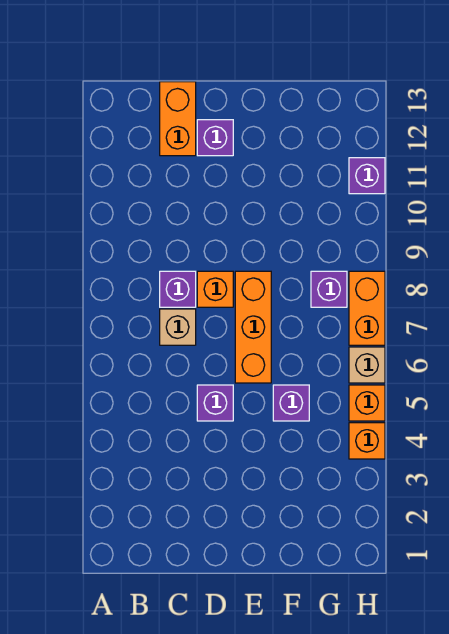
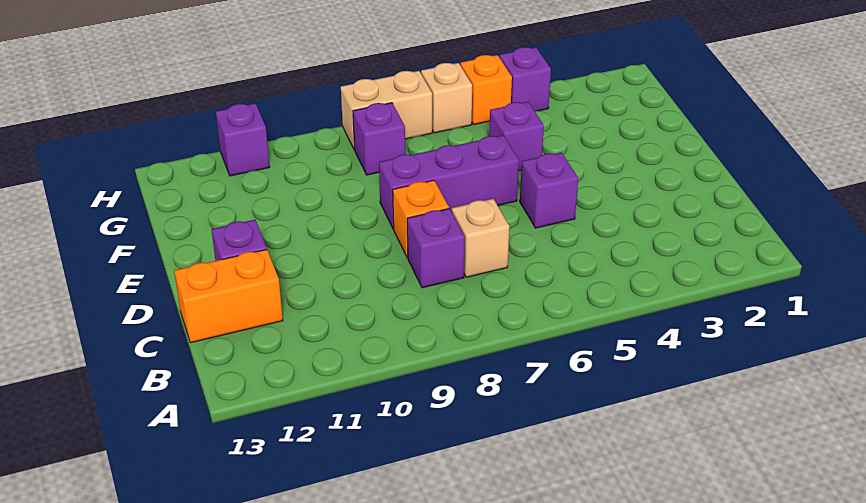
orange brick E6:E8 level 1 -> purple brick E6:E8 level 1
orange brick H4 level 1 -> purple brick H4 level 1
orange brick H7:H8 level 1 -> tan brick H7:H8 level 1

